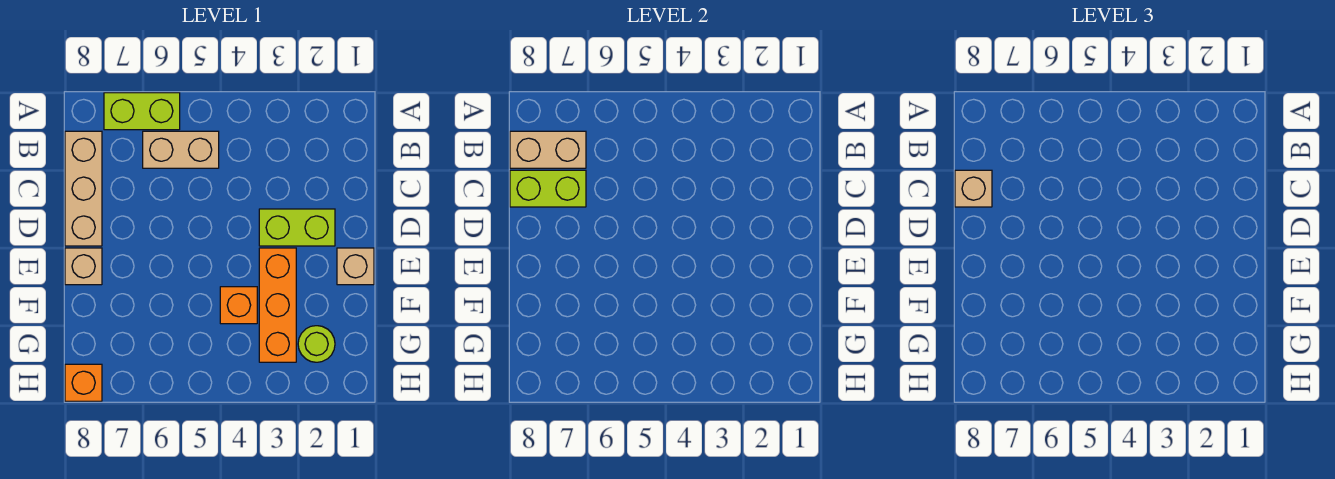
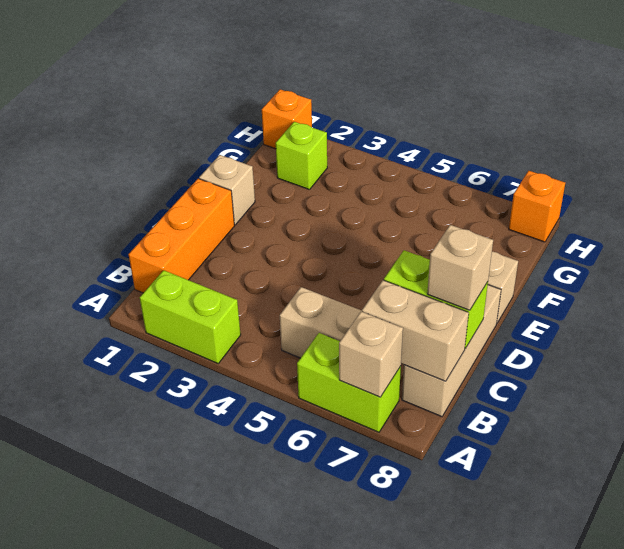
none -> tan brick A7 level 2
lime brick D2:D3 level 1 -> lime brick A2:A3 level 1
orange brick E3:G3 level 1 -> orange brick B1:D1 level 1
orange brick F4 level 1 -> orange brick H1 level 1
lime round brick G2 level 1 -> lime brick G2 level 1

